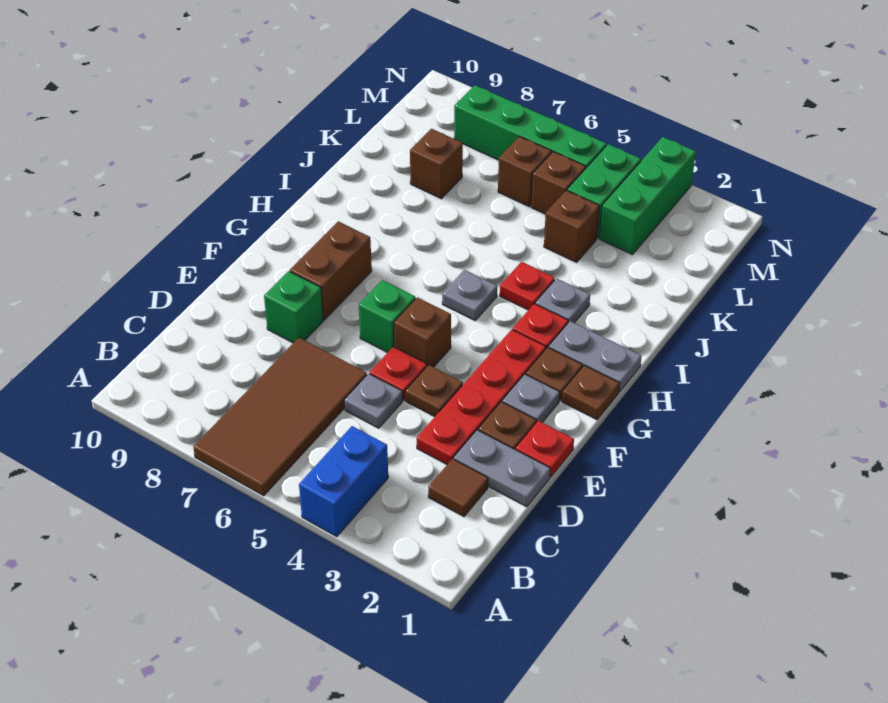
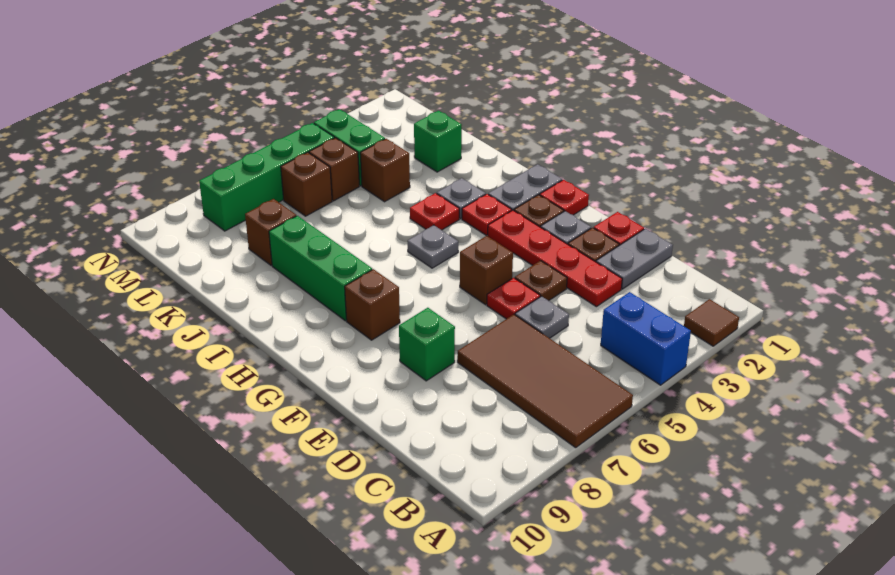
brown tile C2 level 1 -> brown tile A2 level 1
green brick F6 level 1 -> green brick K2 level 1
brown brick F8:G8 level 1 -> brown brick G8 level 1
brown plate G1 level 1 -> red plate G1 level 1
green brick L3:N3 level 1 -> green brick H8:J8 level 1

